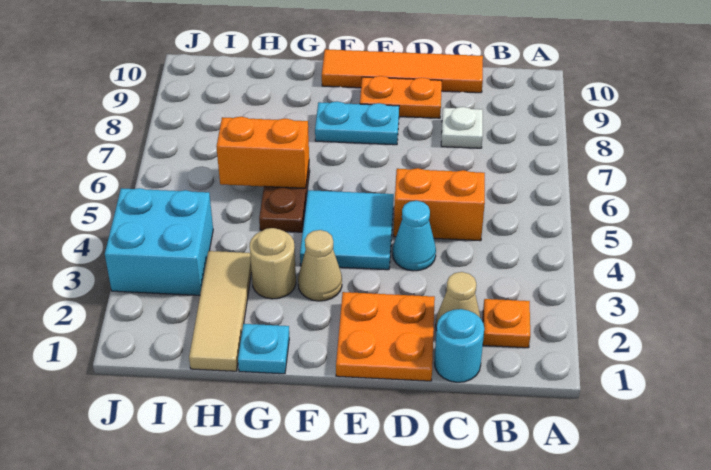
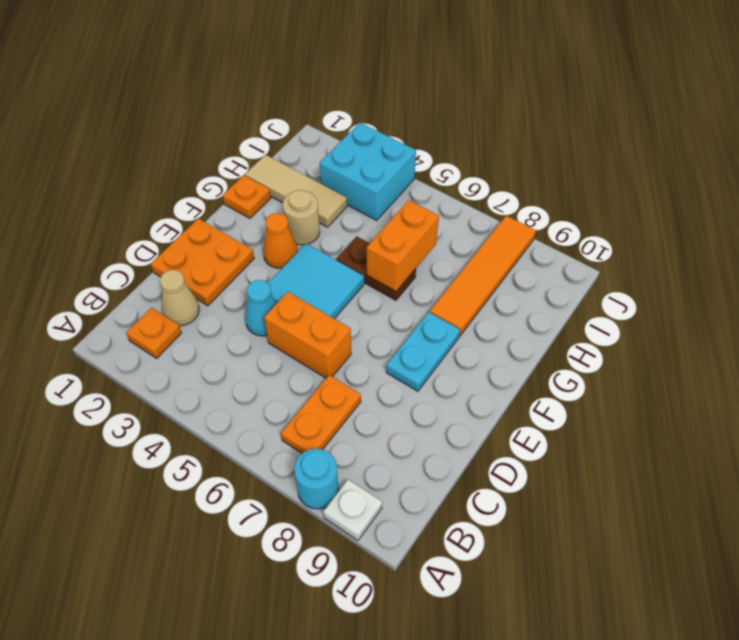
cyan round brick C1 level 1 -> cyan round brick A8 level 1
orange brick C5:D5 level 1 -> orange brick D5:D6 level 1
white plate C8 level 1 -> white plate A9 level 1
orange tile C10:F10 level 1 -> orange tile G8:J8 level 1
orange plate D9:E9 level 1 -> orange plate B7:C7 level 1
tan cone F3 level 1 -> orange cone F3 level 1
cyan plate G1 level 1 -> orange plate G1 level 1

